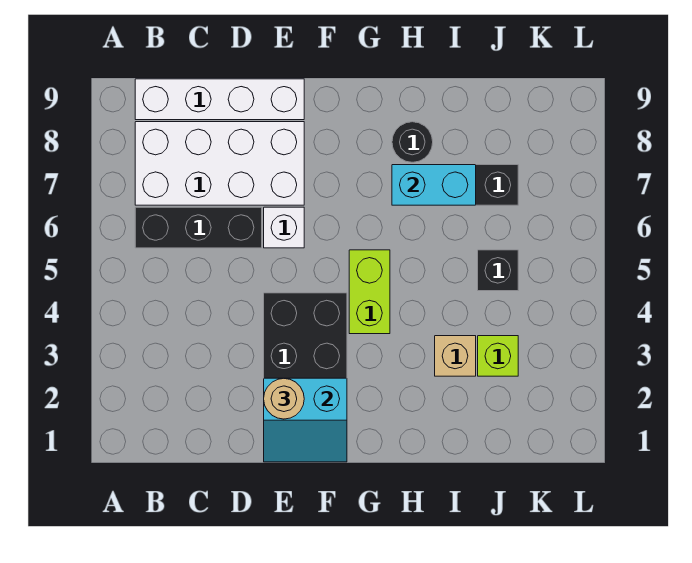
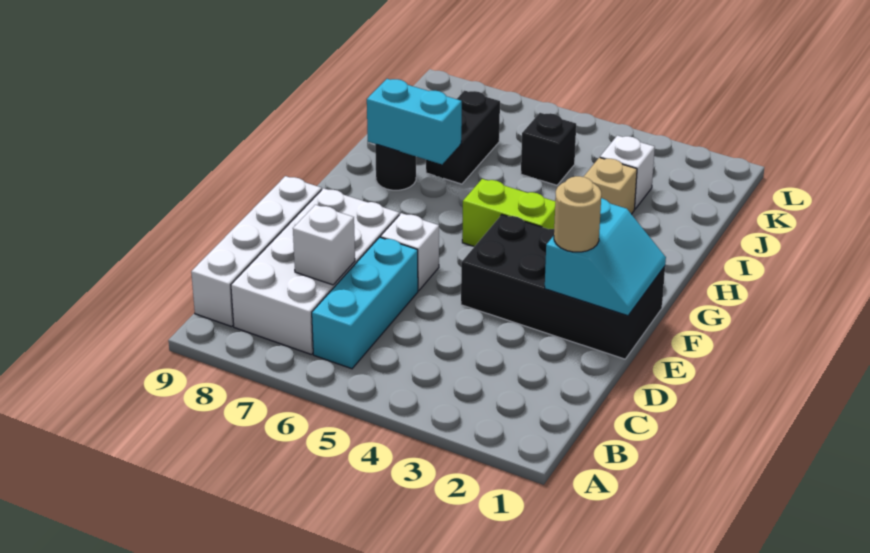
black brick B6:D6 level 1 -> cyan brick B6:D6 level 1
none -> white brick C7 level 2
cyan brick H7:I7 level 2 -> cyan brick H7:H8 level 2
lime brick J3 level 1 -> white brick J3 level 1

